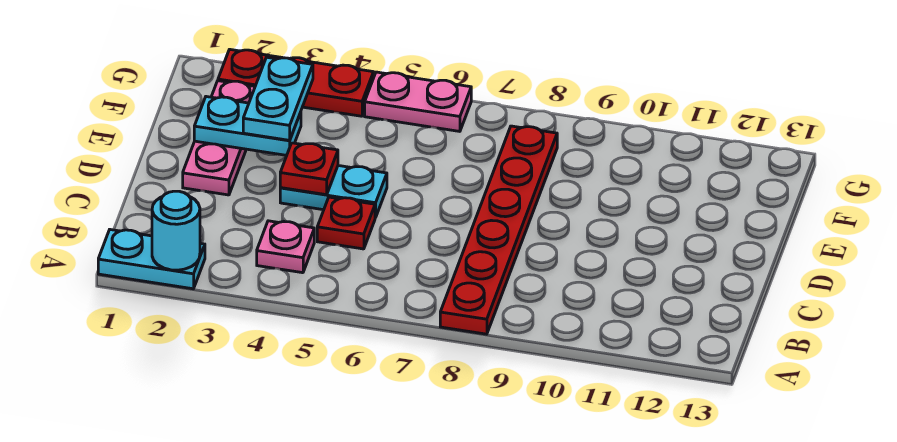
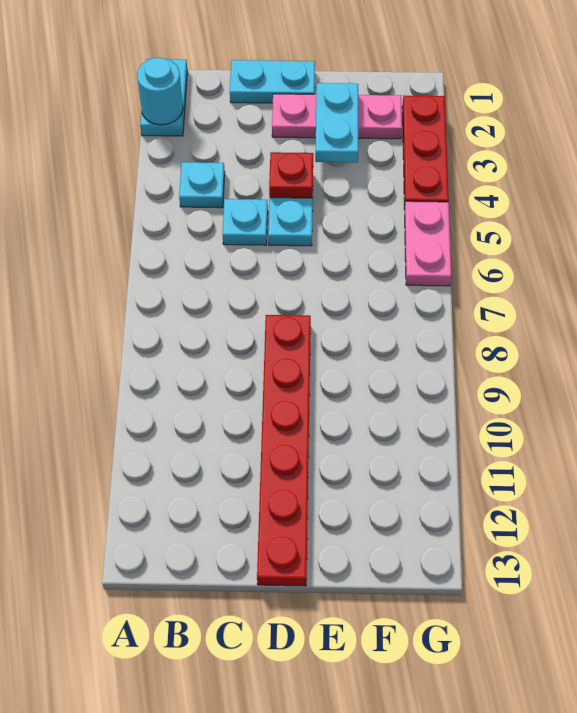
red plate A8:F8 level 1 -> red plate D8:D13 level 1
pink plate B4 level 1 -> cyan plate B4 level 1
red plate C5 level 1 -> cyan plate C5 level 1
cyan plate E3:F3 level 3 -> cyan plate C1:D1 level 1

